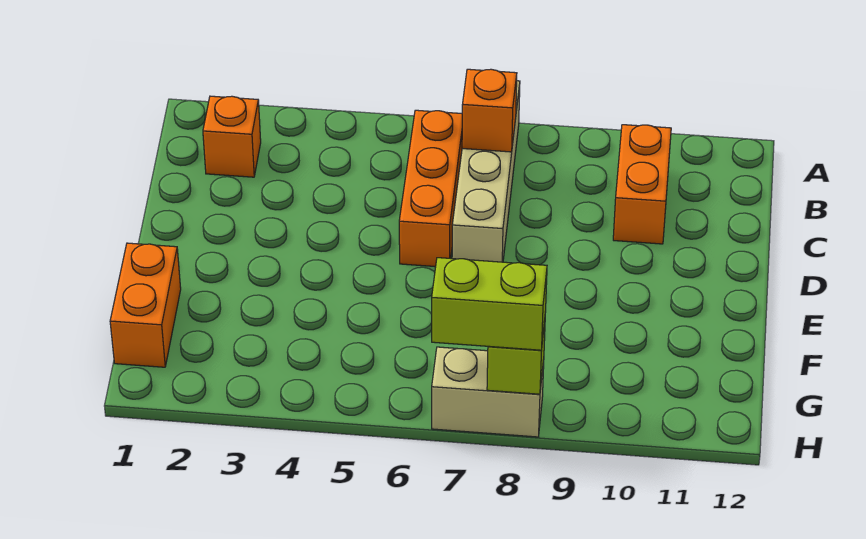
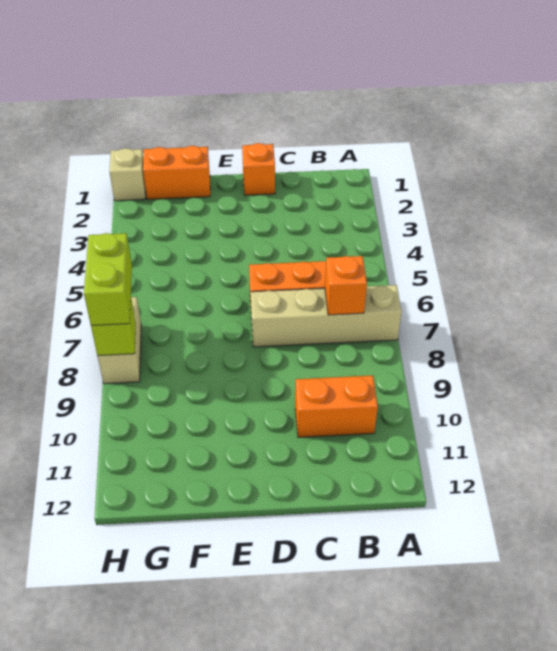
orange brick B2 level 1 -> orange brick D1 level 1
none -> tan brick H1 level 1

